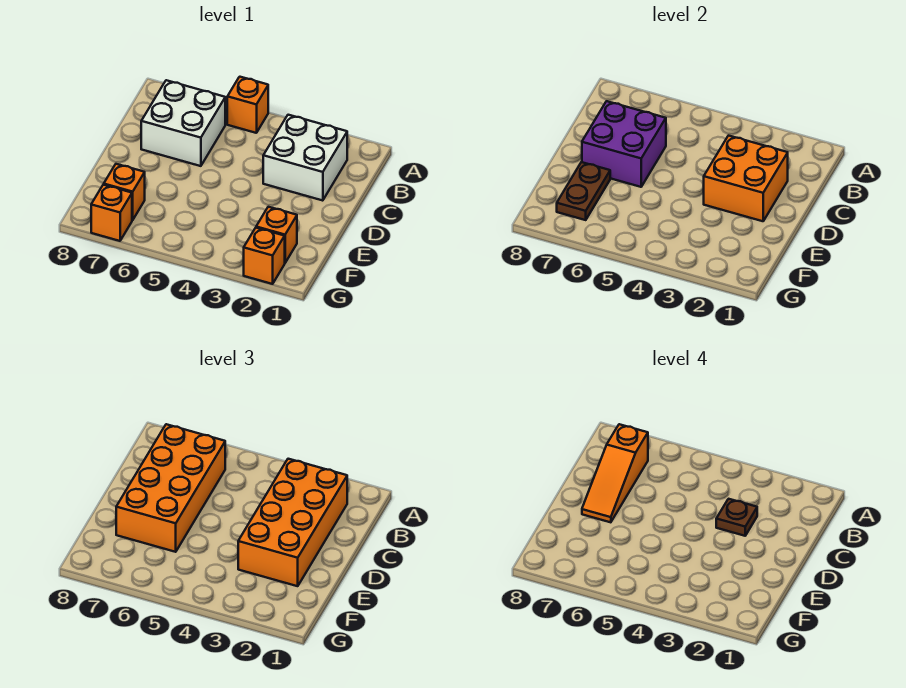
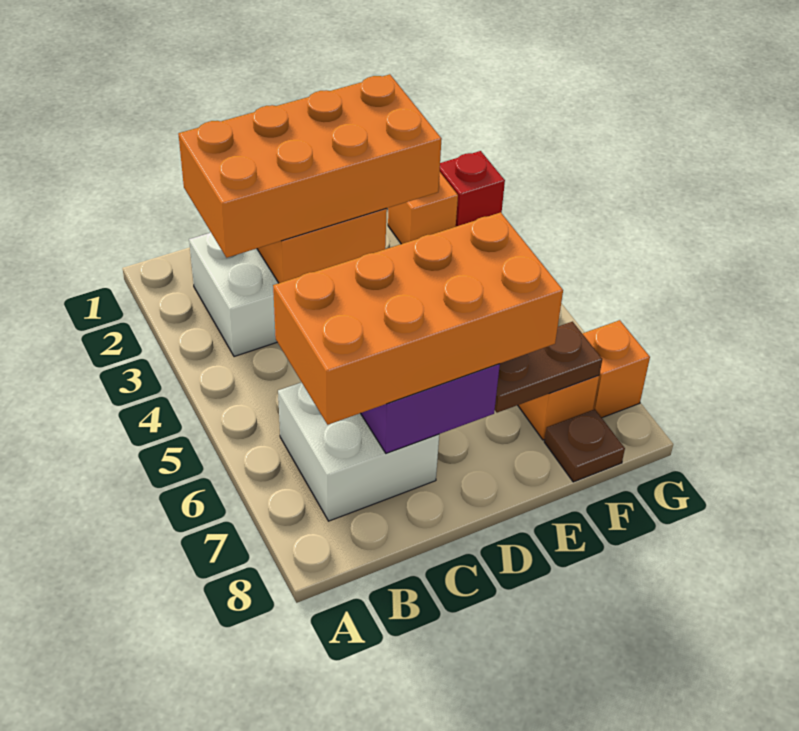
orange brick A5 level 1 -> none
orange slope B7:D7 level 4 top B -> none
brown plate C3 level 4 -> brown plate F8 level 1
orange brick G2 level 1 -> red brick G2 level 1

